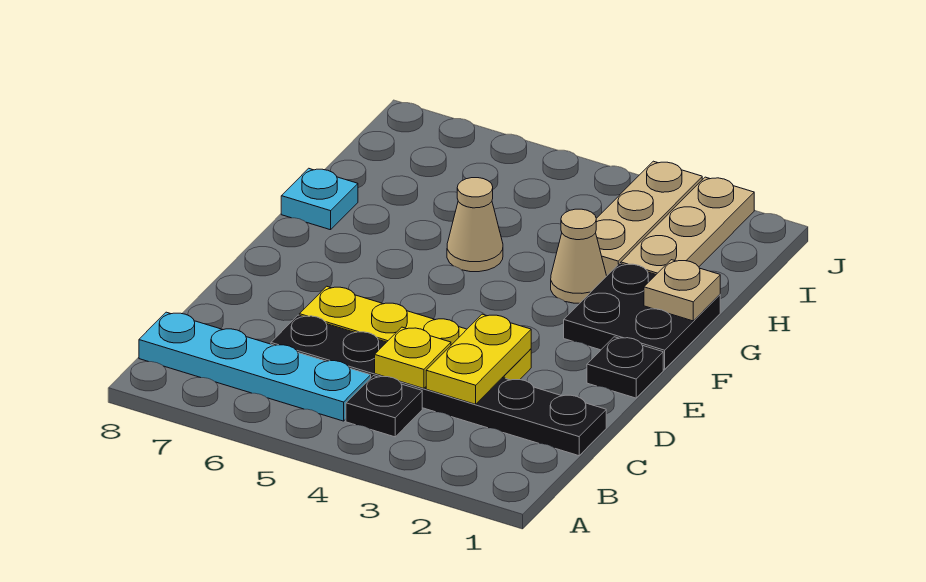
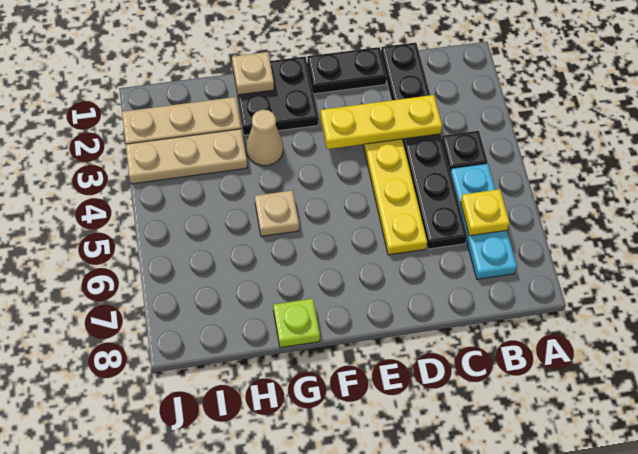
cyan plate B5:B8 level 1 -> cyan plate B5:B7 level 1
yellow plate C3:D3 level 2 -> yellow plate C3:E3 level 2
yellow plate C4 level 2 -> yellow plate B6 level 2
black plate E1 level 1 -> black plate D1:E1 level 1
tan cone G5 level 1 -> tan plate G5 level 1
cyan plate G8 level 1 -> lime plate G8 level 1

